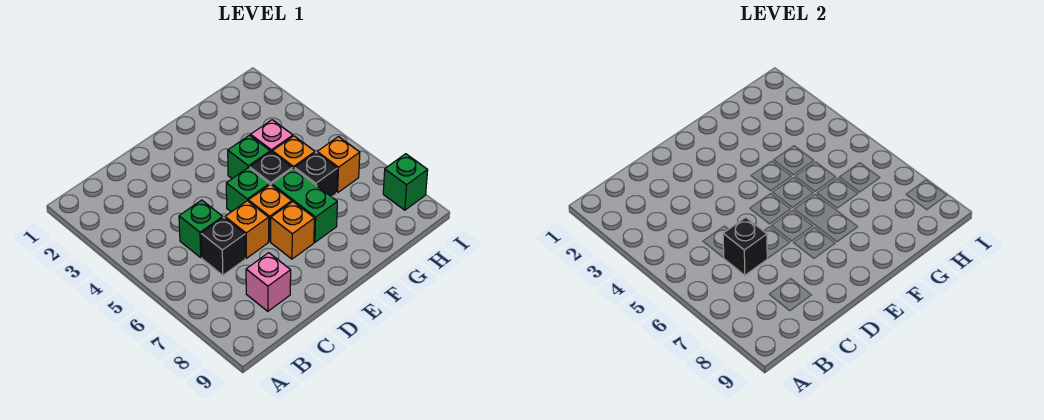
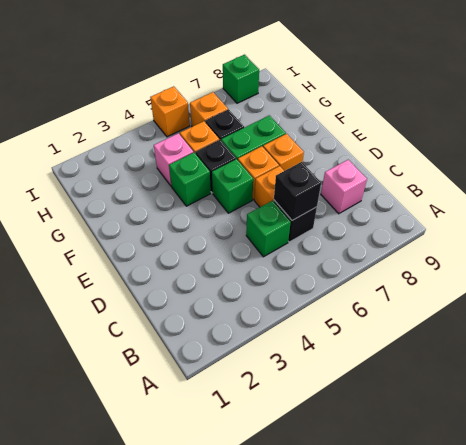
none -> orange brick I5 level 1

